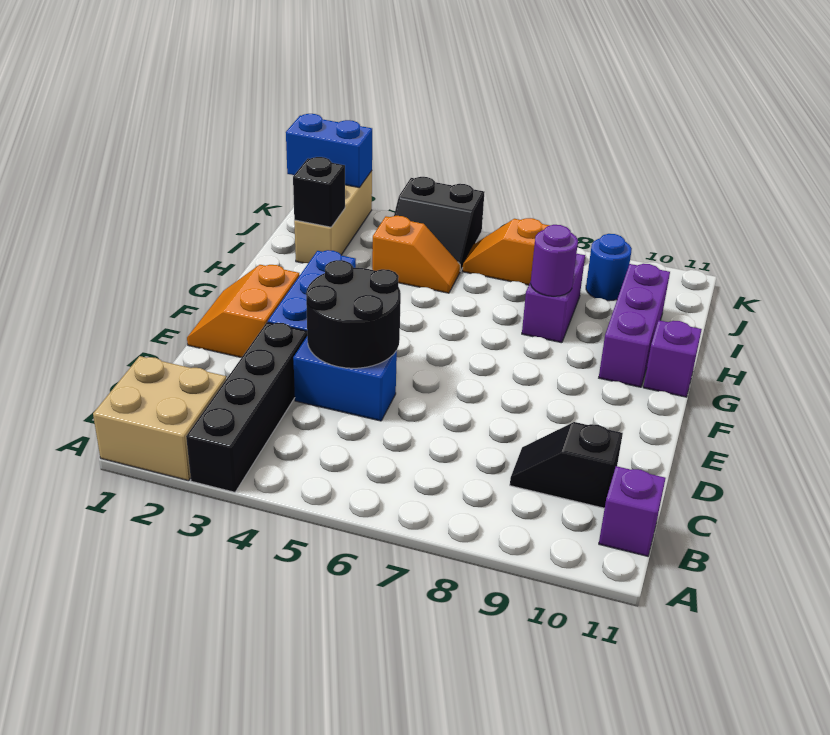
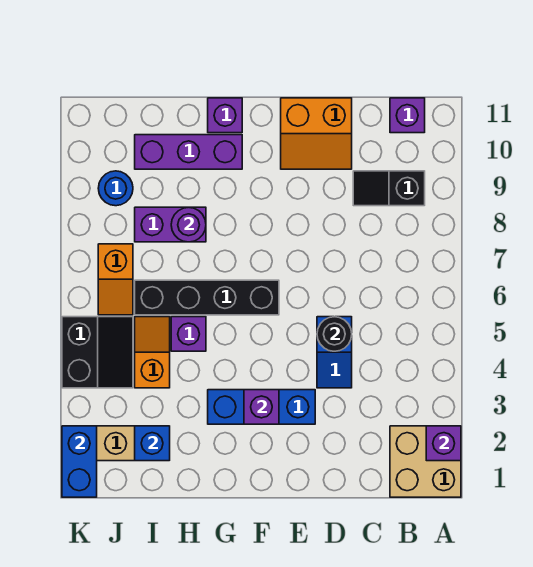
none -> purple brick A2 level 2
black brick A3:D3 level 1 -> black brick F6:I6 level 1
black slope C9:C10 level 1 top 10 -> black slope B9:C9 level 1 top B
blue brick D4:D5 level 1 -> blue slope D4:D5 level 1 top 5
black round brick D4:E5 level 2 -> black round brick D5 level 2
orange slope E1:F2 level 1 top 2 -> orange slope D10:E11 level 1 top 11
none -> purple brick F3 level 2
none -> purple brick H5 level 1
black brick I2 level 2 -> blue brick I2 level 2

